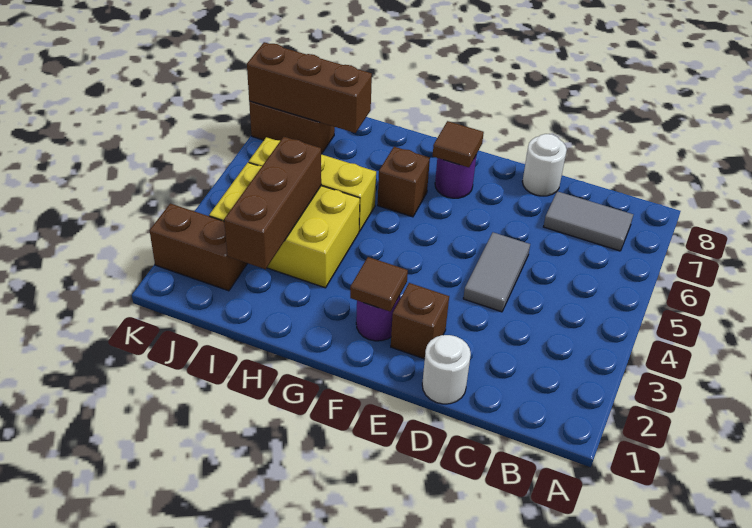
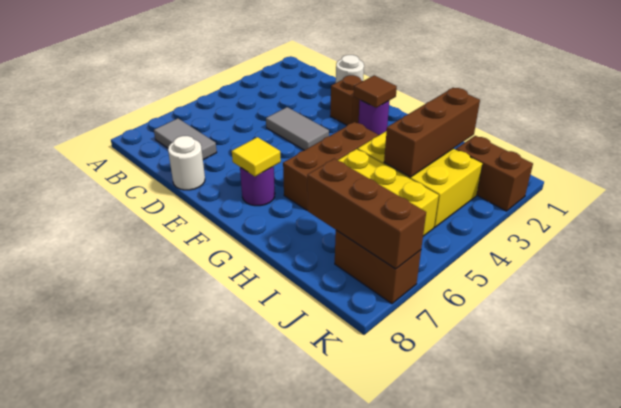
grey tile D4:D5 level 1 -> grey tile D4:E4 level 1
brown tile F7 level 2 -> yellow tile F7 level 2
brown brick G6 level 1 -> brown brick G4:G6 level 1

